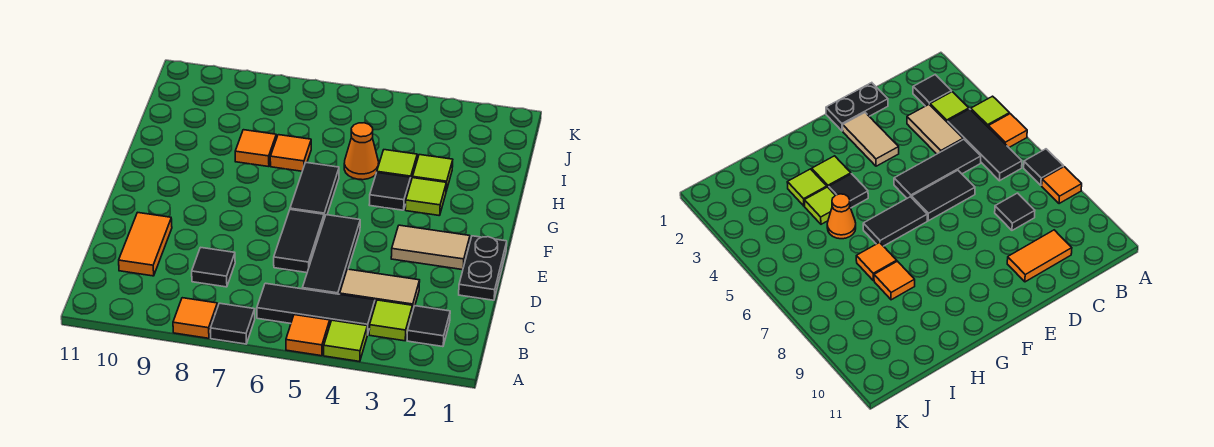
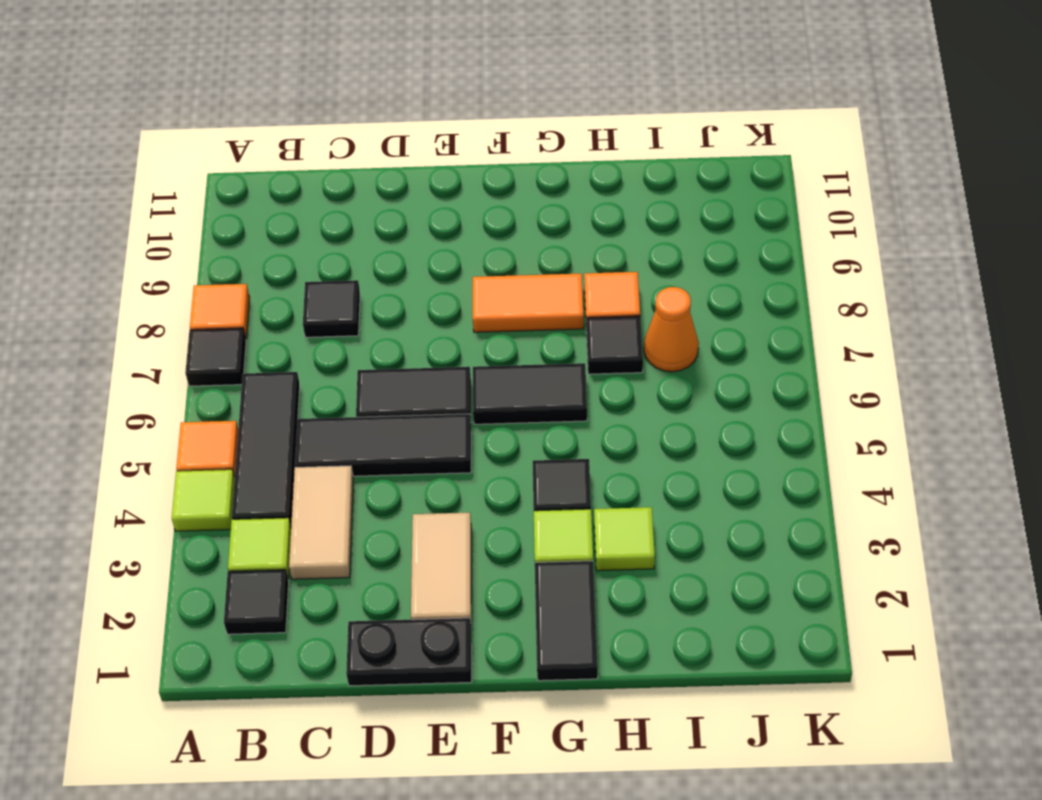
orange tile C10:D10 level 1 -> orange tile F8:G8 level 1
none -> black tile G1:G2 level 1
lime tile H4 level 1 -> none
orange cone H5 level 1 -> orange cone I7 level 1
orange tile H7 level 1 -> black tile H7 level 1

